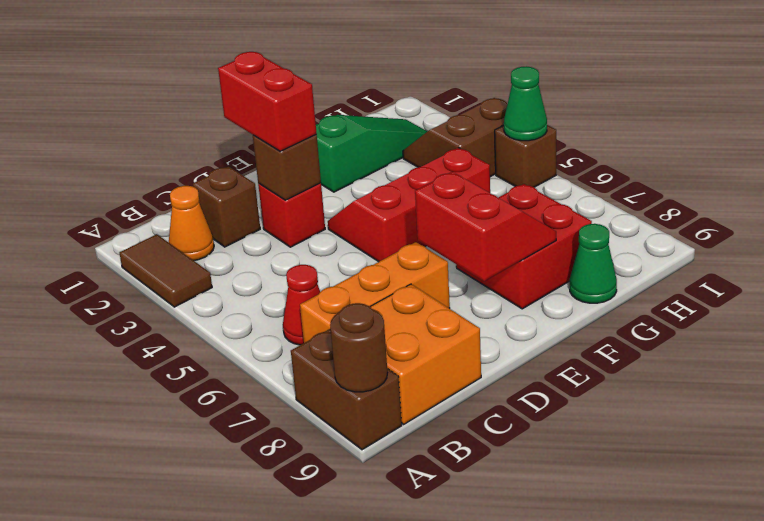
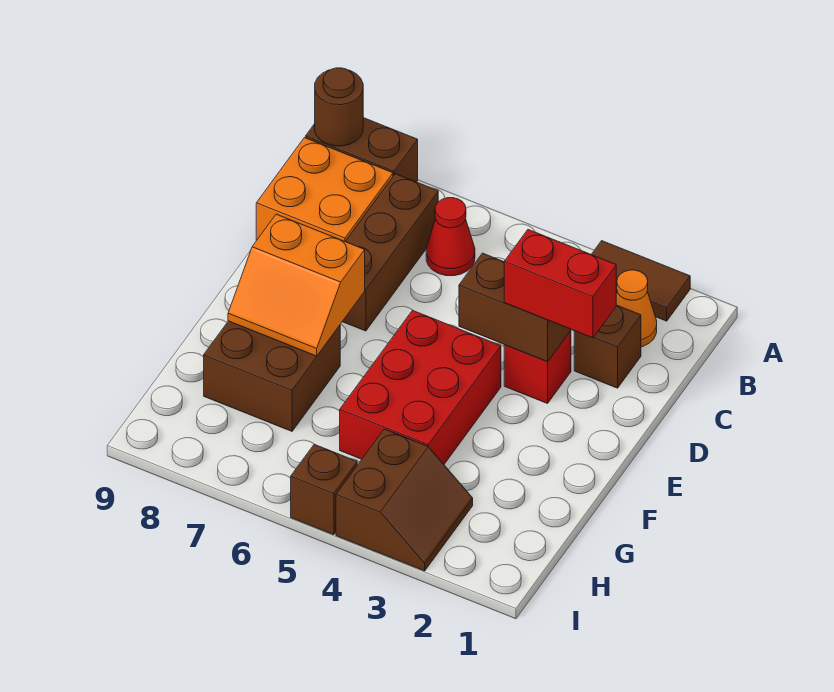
orange brick B7:D7 level 1 -> brown brick B7:D7 level 1
brown brick D3 level 2 -> brown brick D3:D4 level 2
red slope E4:G5 level 1 top 5 -> red brick E4:G5 level 1
red slope E7:F8 level 2 top E -> orange slope E7:F8 level 2 top E
green slope F2:H2 level 1 top F -> none
red brick F7:G8 level 1 -> brown brick F7:G8 level 1
green cone G9 level 1 -> none
green cone I5 level 2 -> none

